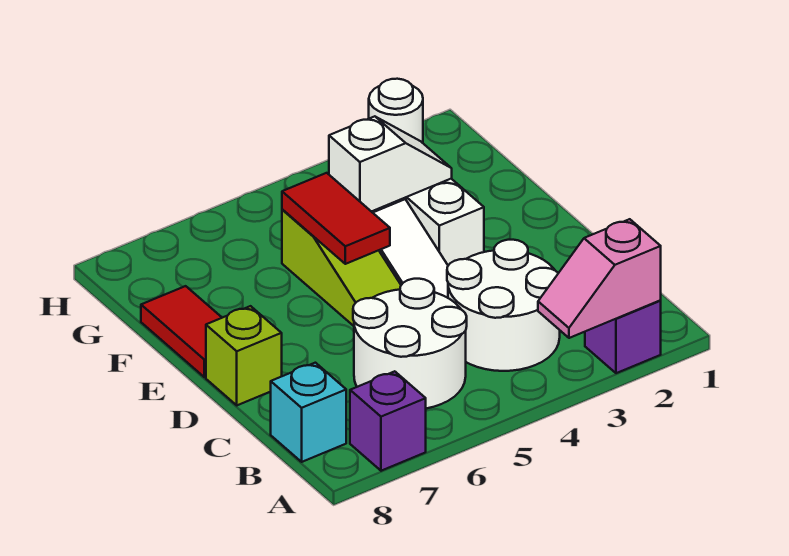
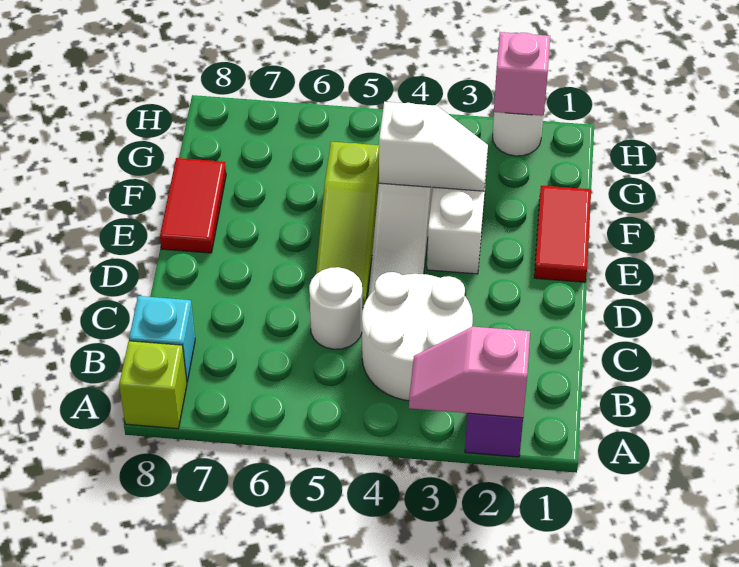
purple brick A7 level 1 -> none
white round brick B5:C6 level 1 -> white round brick C5 level 1
lime brick D8 level 1 -> lime brick A8 level 1
red tile E5:F5 level 2 -> red tile E1:F1 level 1
none -> pink brick H2 level 2

